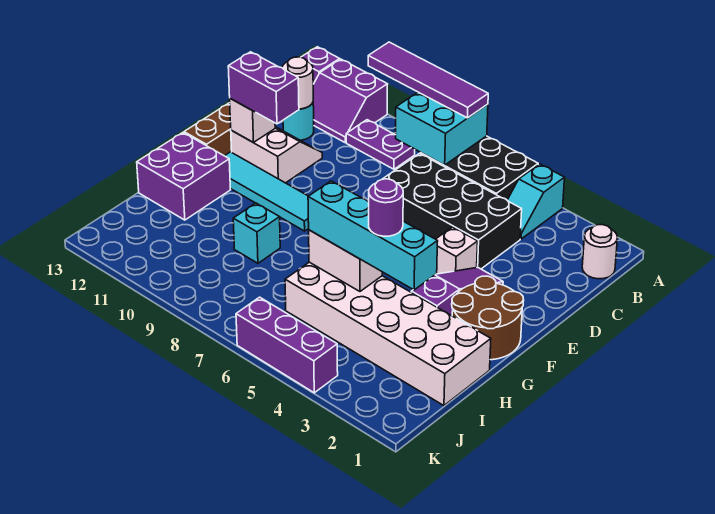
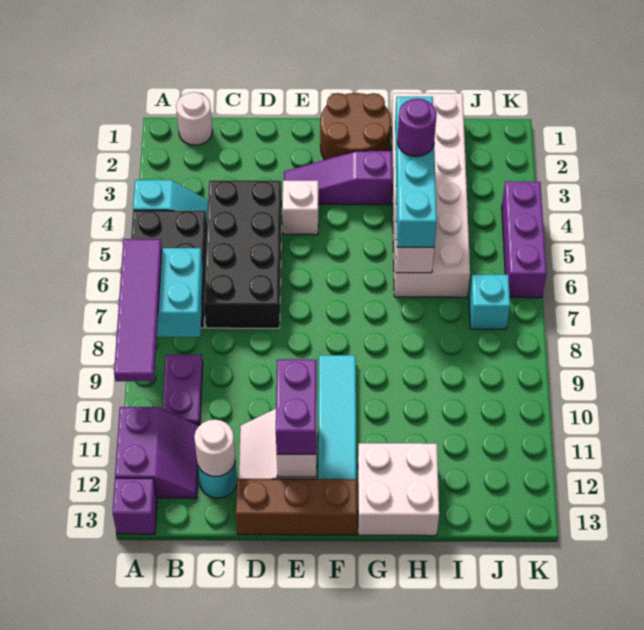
purple brick G12:H13 level 1 -> white brick G12:H13 level 1
cyan brick H9 level 1 -> cyan brick J7 level 1

